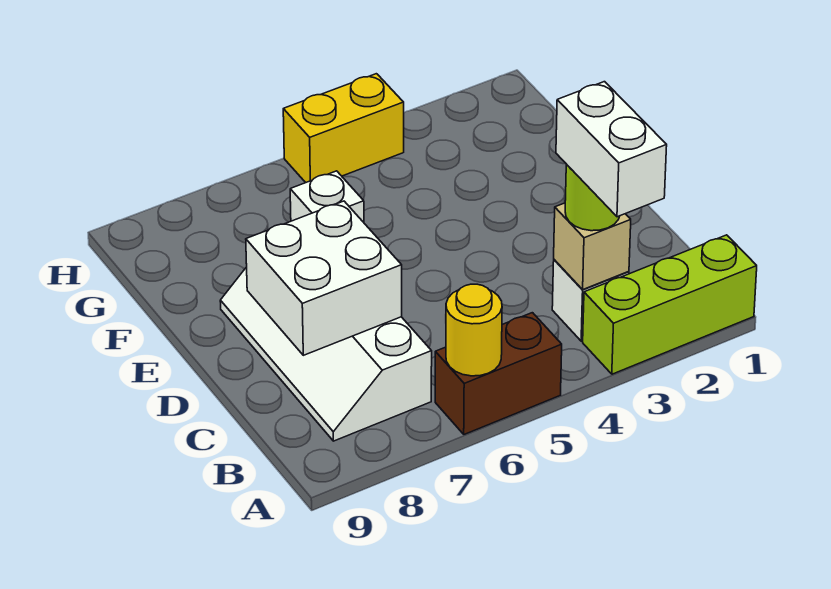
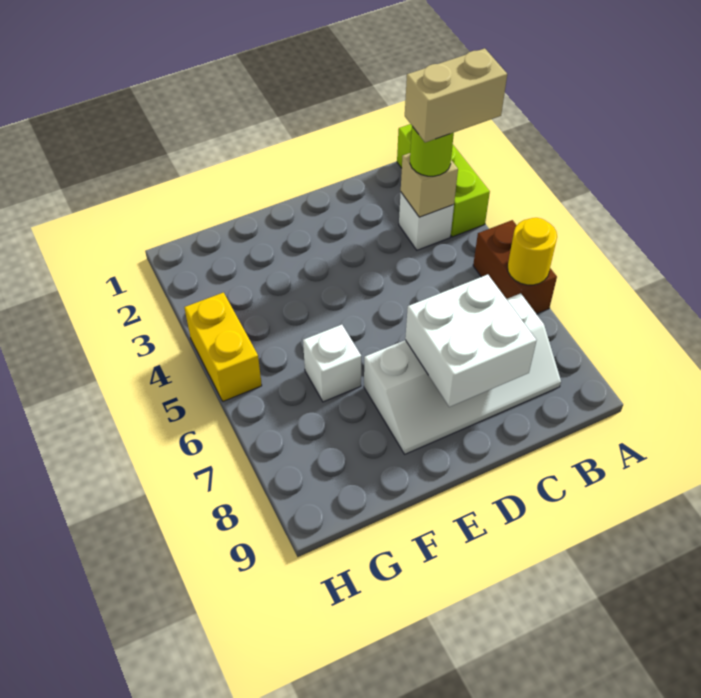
white brick A3:B3 level 4 -> tan brick A3:B3 level 4

